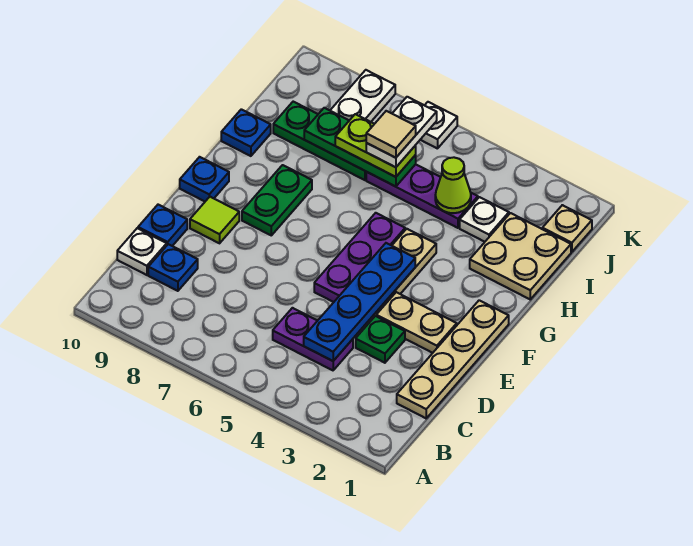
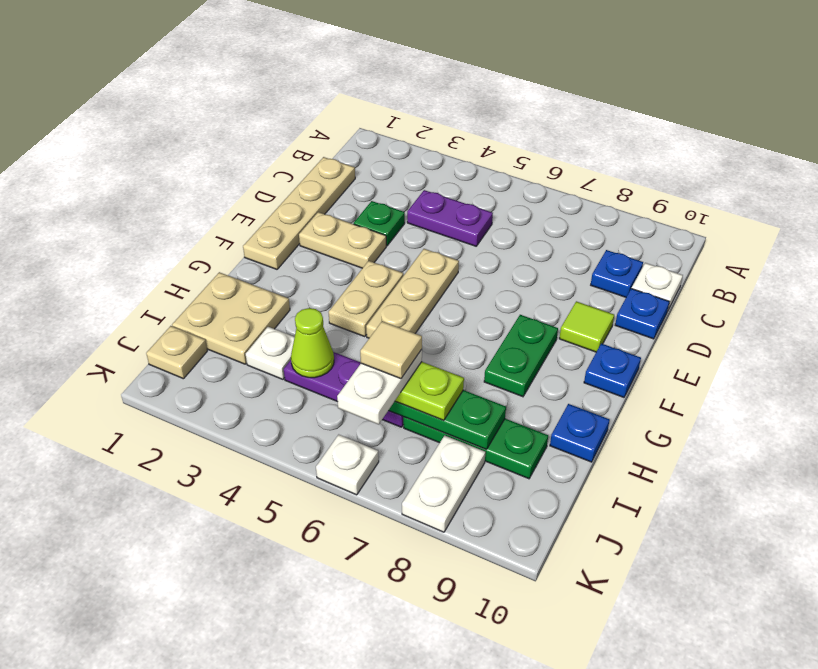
blue plate C4:F4 level 2 -> none
purple plate E5:G5 level 1 -> tan plate E5:G5 level 1

